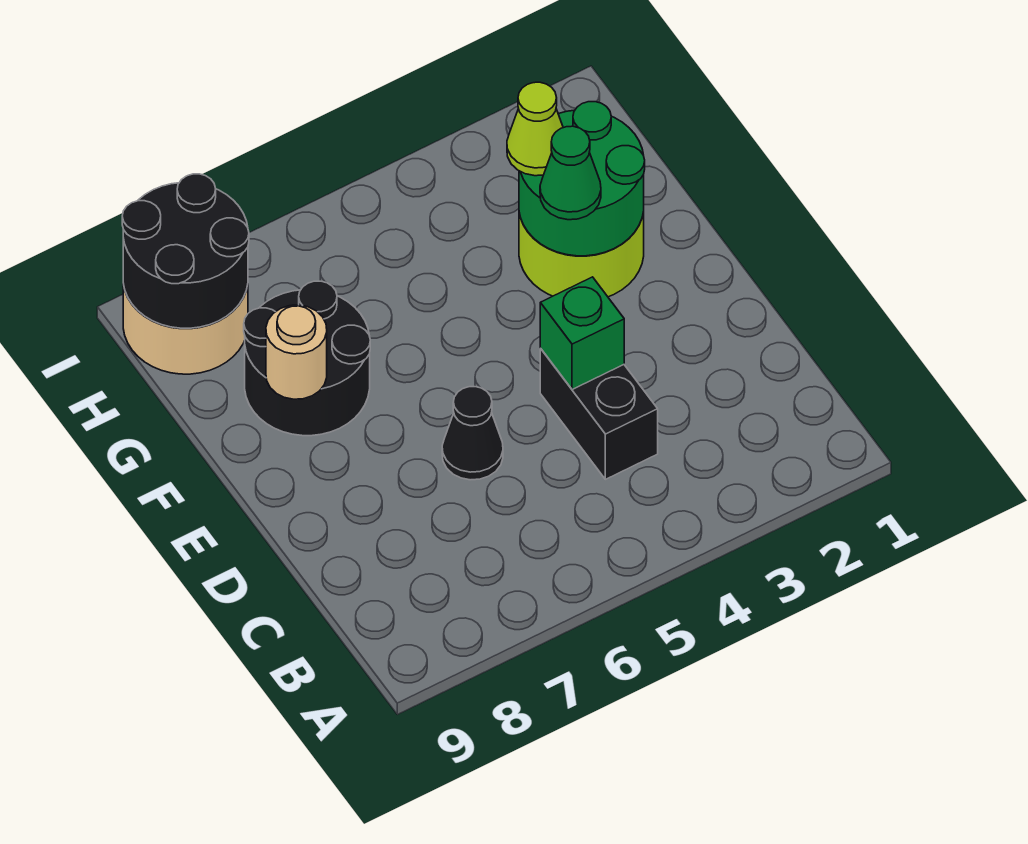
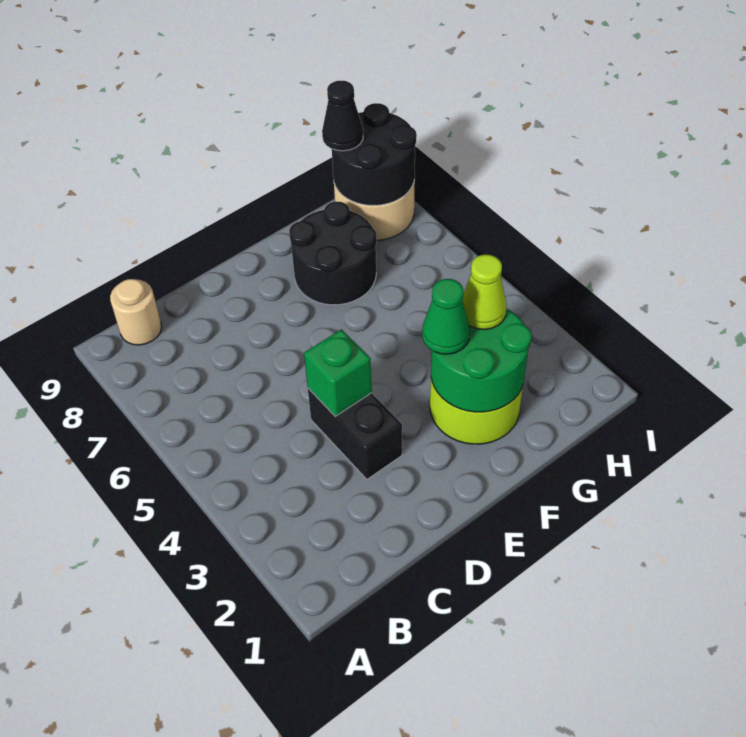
black brick C4:D4 level 1 -> black brick D3:D4 level 1
black cone D6 level 1 -> black cone H9 level 3
tan round brick F8 level 2 -> tan round brick B9 level 1

